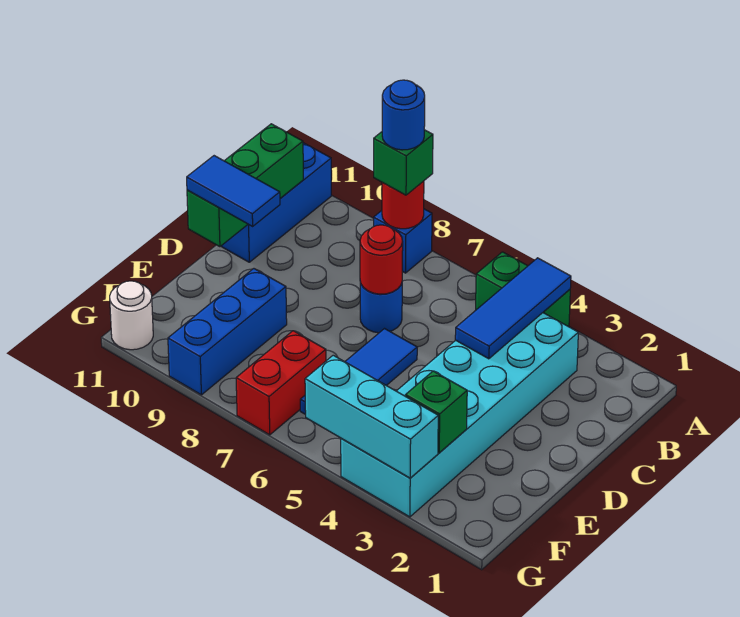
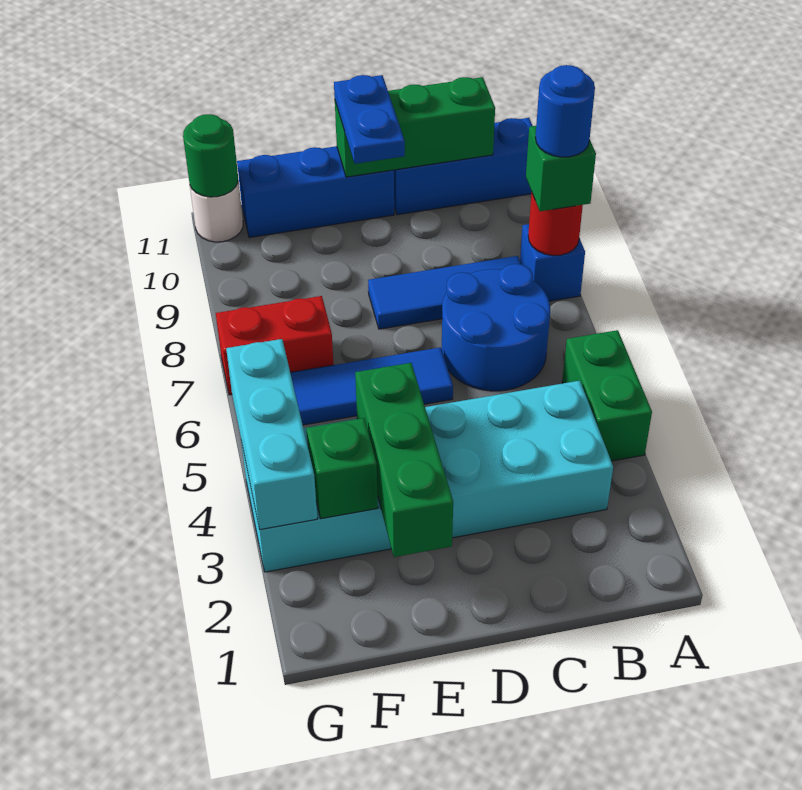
blue tile A4:C4 level 2 -> blue tile B8:D8 level 1
blue round brick C7 level 1 -> blue round brick B6:C7 level 1
red round brick C7 level 2 -> none
blue tile D10:D11 level 3 -> blue plate D10:D11 level 3
none -> green brick E2:E4 level 2
blue brick E9:G9 level 1 -> blue brick D11:F11 level 1
none -> green round brick G11 level 2

